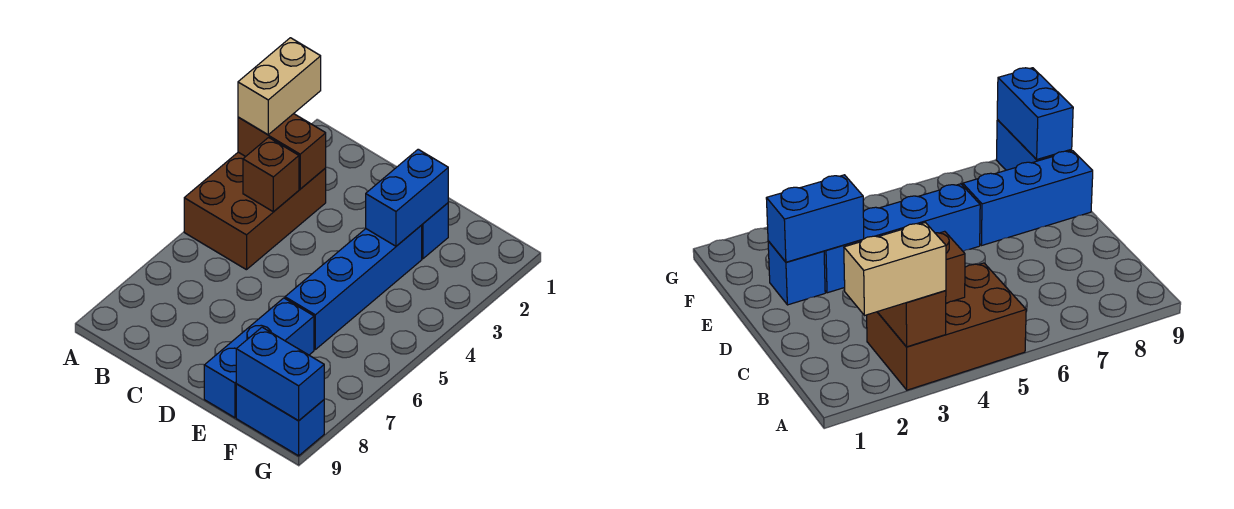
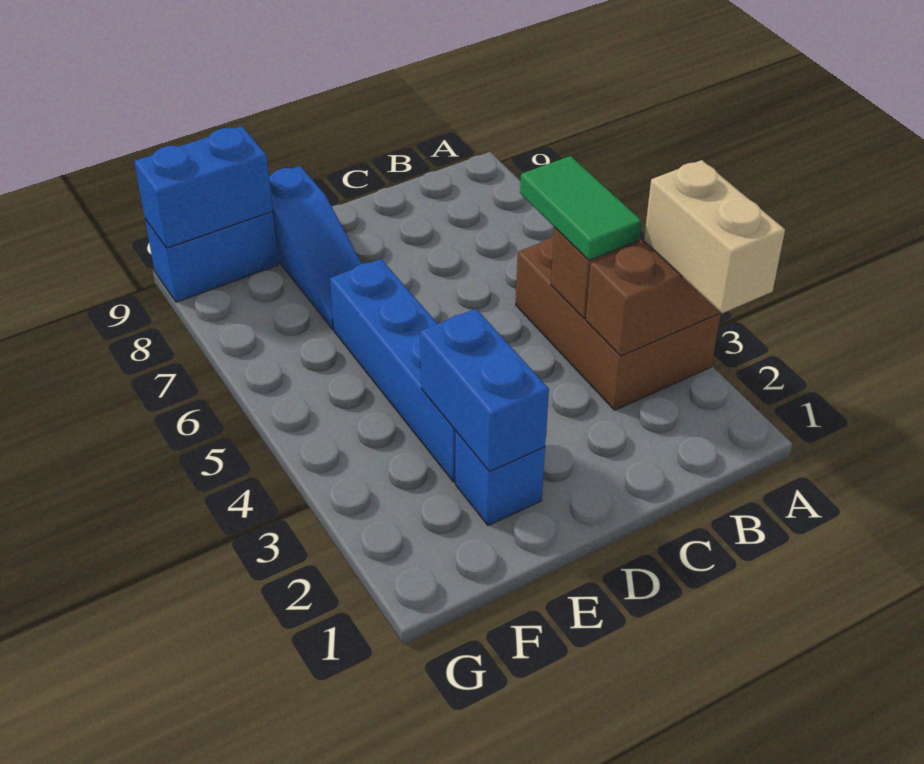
none -> green tile B4:B5 level 3
blue brick E7:E9 level 1 -> blue slope E7:E9 level 1 top 9

